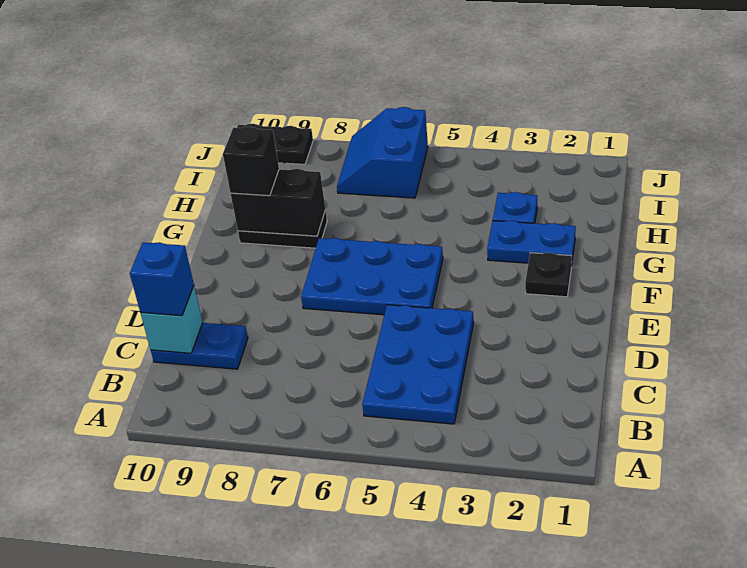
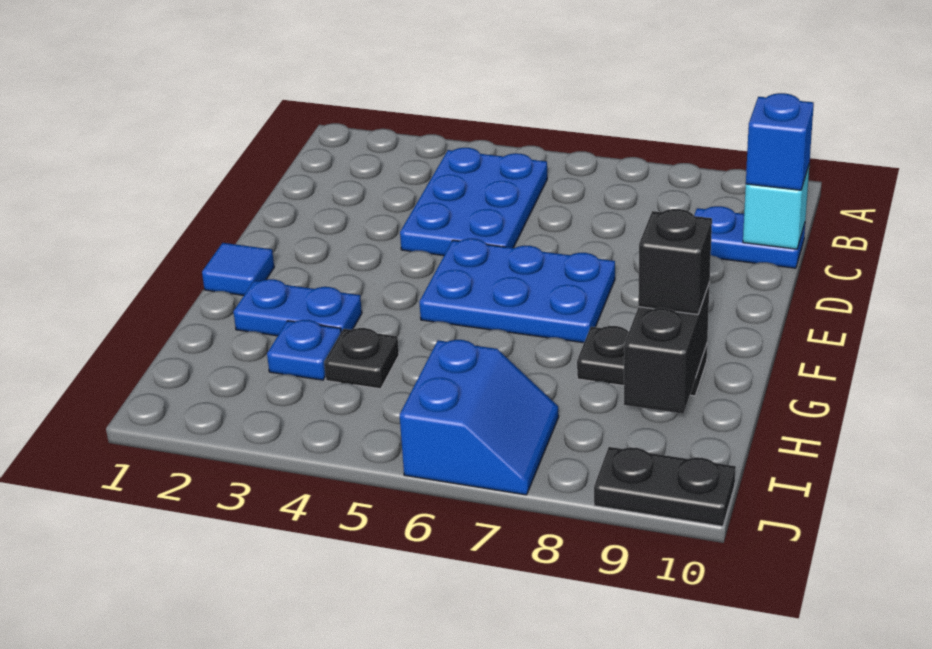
none -> blue tile F1 level 1
black plate F2 level 1 -> black plate H4 level 1
black brick G8:G9 level 2 -> black brick G9:H9 level 2

